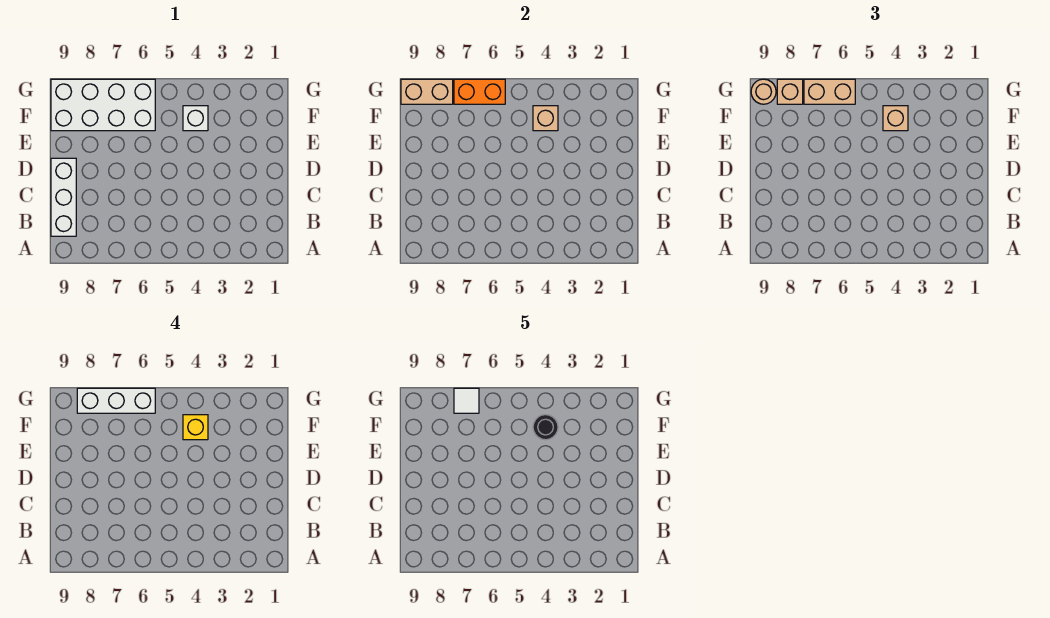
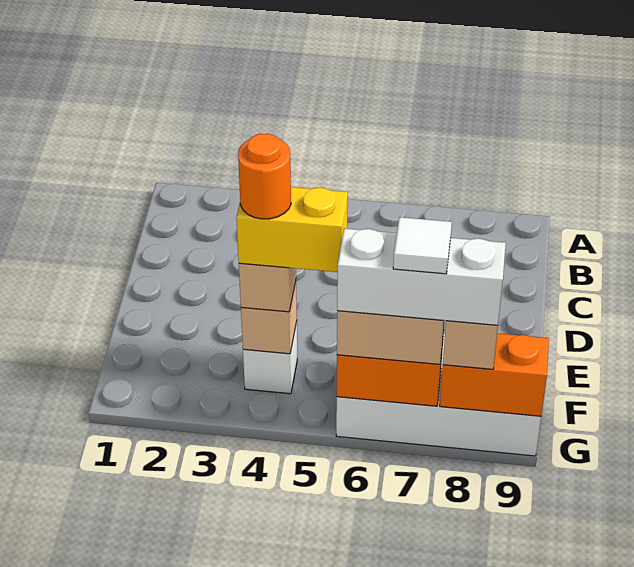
white brick B9:D9 level 1 -> none
yellow brick F4 level 4 -> yellow brick F4:F5 level 4
black round brick F4 level 5 -> orange round brick F4 level 5
tan brick G8:G9 level 2 -> orange brick G8:G9 level 2
tan round brick G9 level 3 -> none

